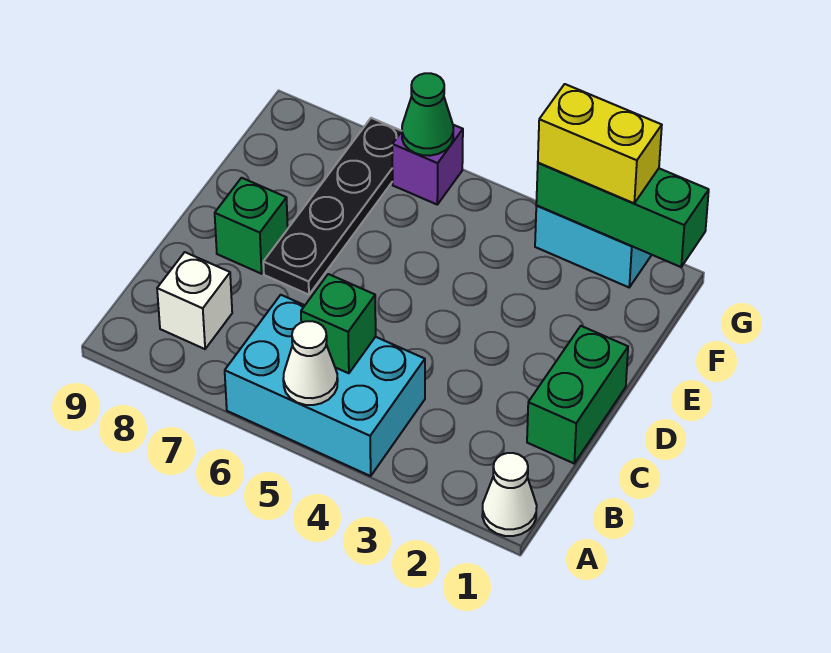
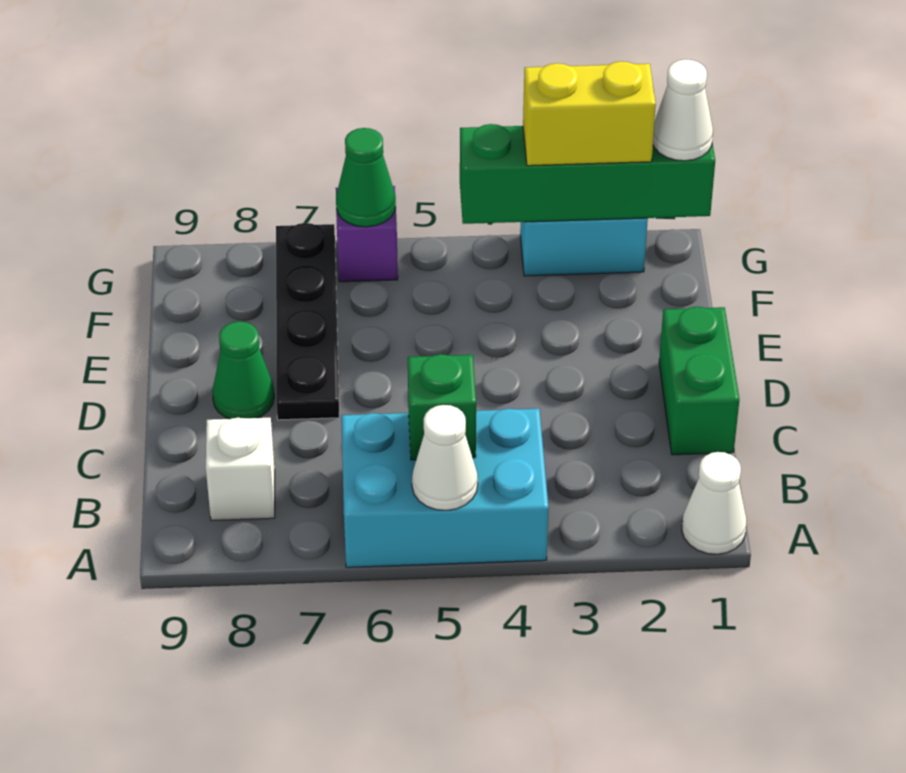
green brick D8 level 1 -> green cone D8 level 1
green brick G1:G3 level 2 -> green brick G1:G4 level 2
none -> white cone G1 level 3

